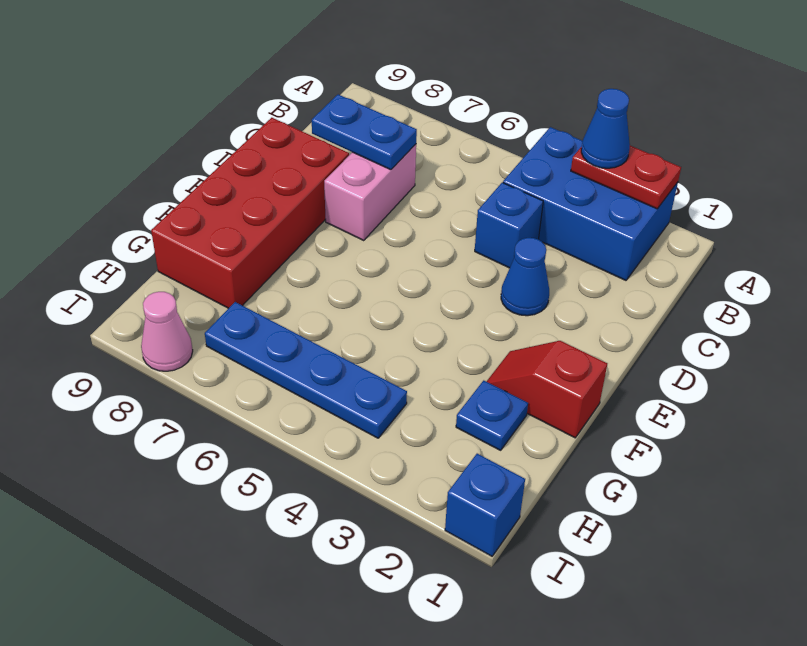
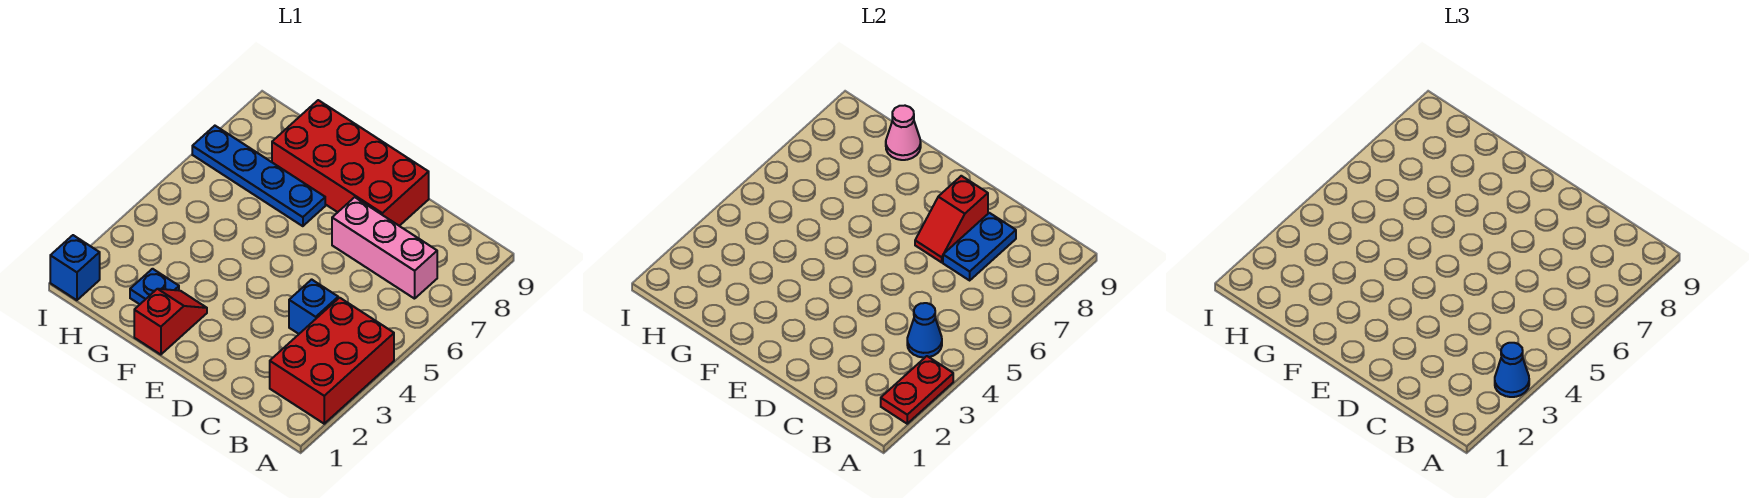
blue brick A2:B4 level 1 -> red brick A2:B4 level 1
pink brick C7:D7 level 1 -> pink brick B7:D7 level 1
blue cone D3 level 1 -> blue cone B4 level 2
none -> red slope D7:D8 level 2 top 8
blue plate H4:H7 level 1 -> blue plate F7:I7 level 1
pink cone I8 level 1 -> pink cone G9 level 2

